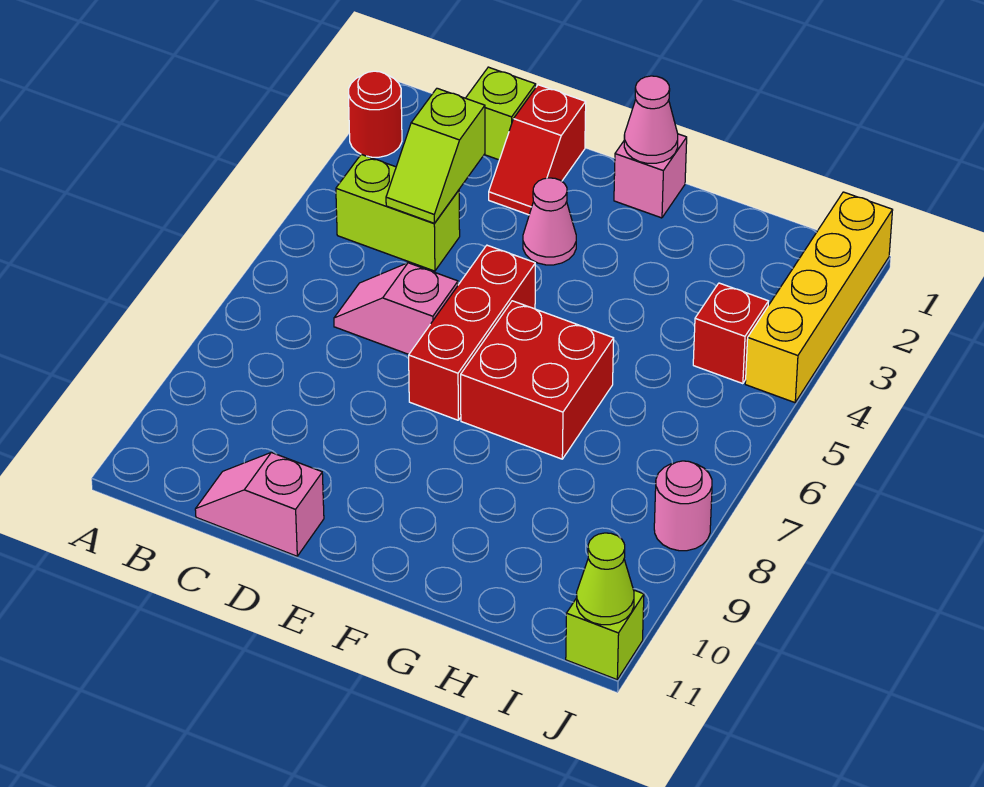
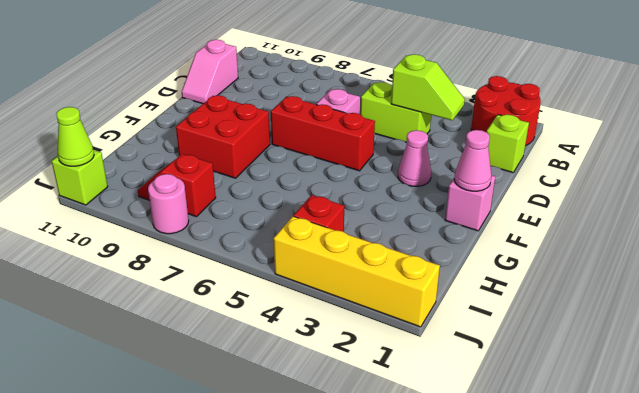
red round brick A2 level 1 -> red round brick A1:B2 level 1
lime brick B4:C4 level 1 -> lime brick C4:C5 level 1
lime slope C3:C4 level 2 top 3 -> lime slope C3:C4 level 2 top 4
pink slope C11:D11 level 1 top D -> pink slope C11:D11 level 1 top C
red slope D1:D2 level 1 top 1 -> red slope I8:I9 level 1 top 8
red brick F6:G7 level 1 -> red brick F8:G9 level 1

